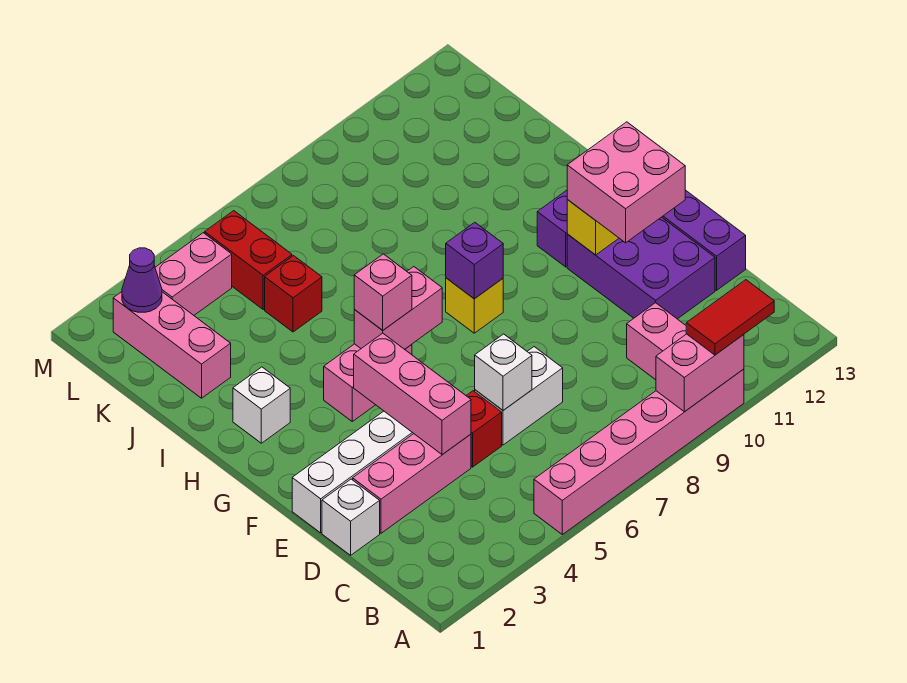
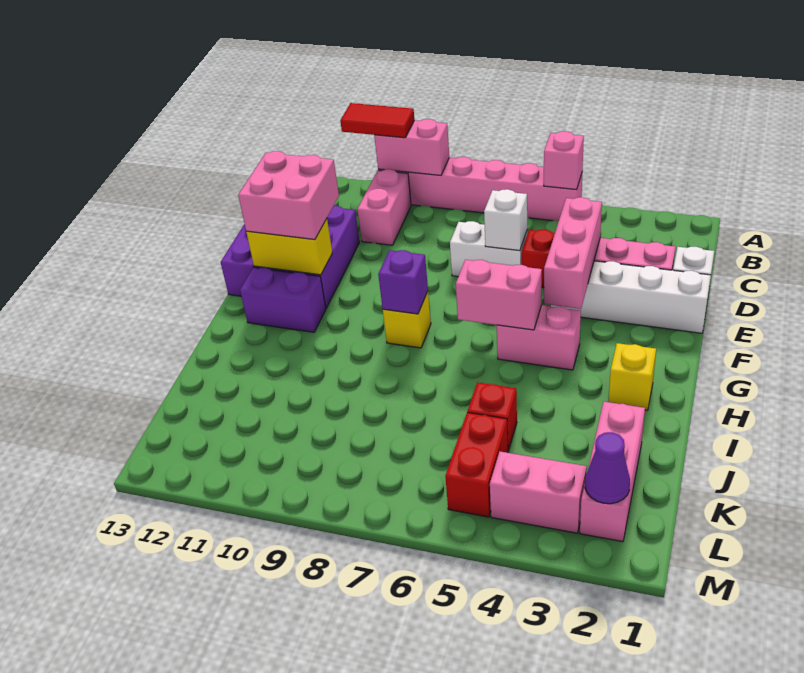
pink brick G5 level 3 -> pink brick A5 level 2
white brick H2 level 1 -> yellow brick H2 level 1

